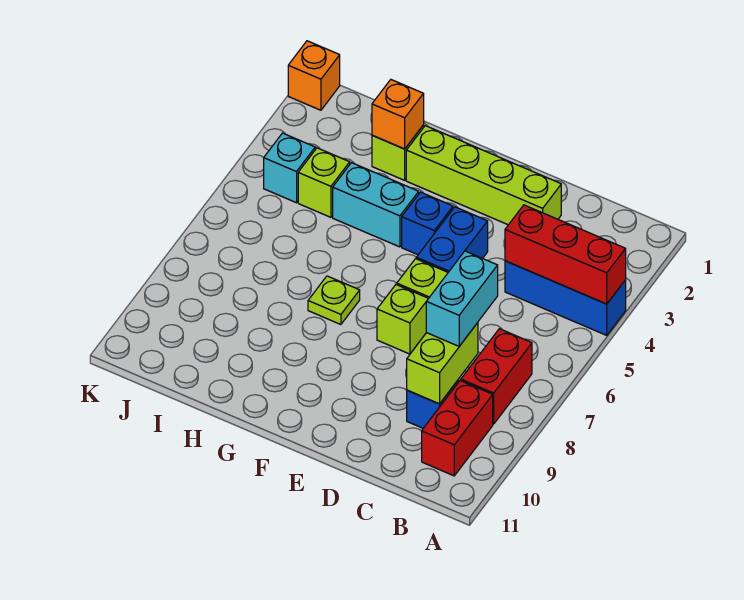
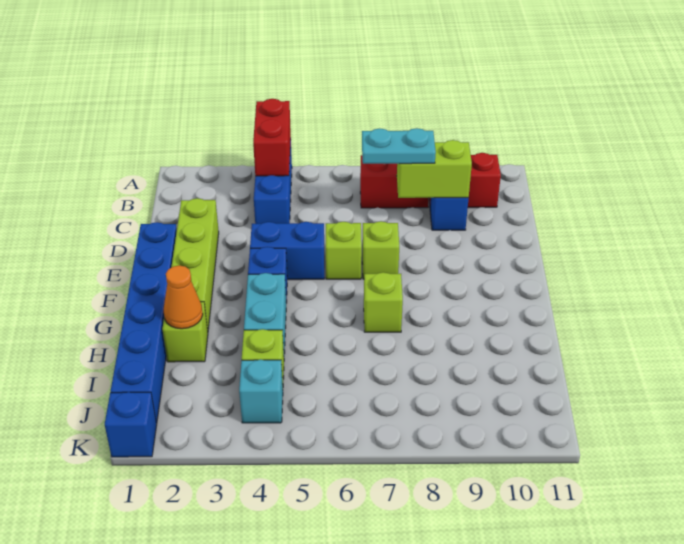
red brick A4:C4 level 2 -> red brick A4:B4 level 2
cyan brick C7:C8 level 3 -> cyan plate C7:C8 level 3
none -> blue brick E1:J1 level 1
lime plate G7 level 1 -> lime brick G7 level 1
orange brick H2 level 2 -> orange cone H2 level 2
orange brick K1 level 1 -> blue brick K1 level 1

